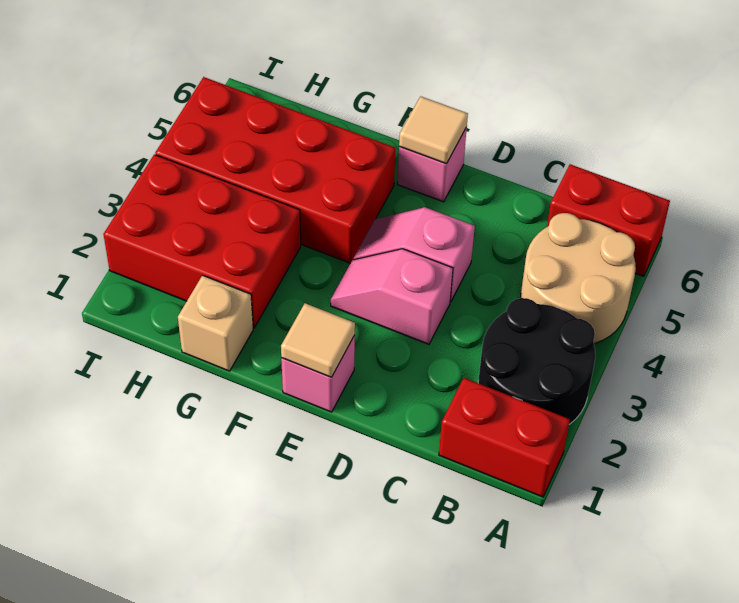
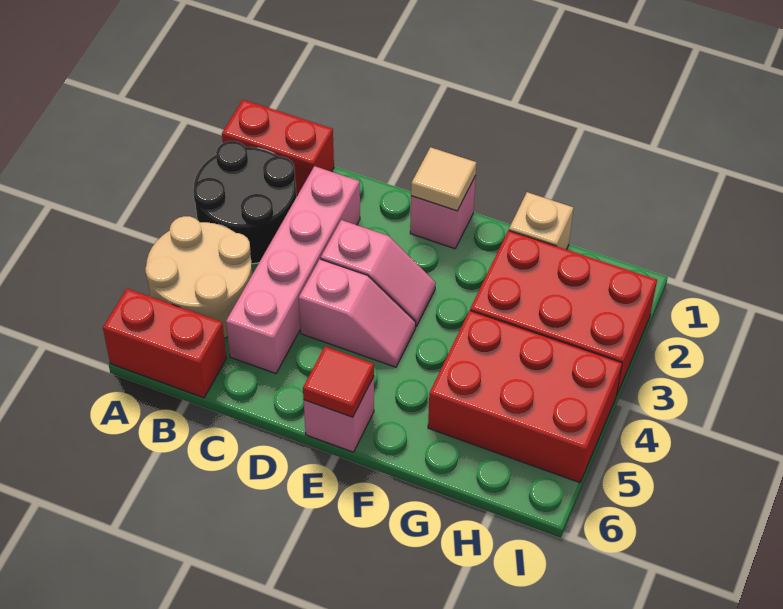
none -> pink brick C2:C5 level 1
tan tile E6 level 2 -> red tile E6 level 2
red brick F4:I5 level 1 -> red brick G4:I5 level 1

